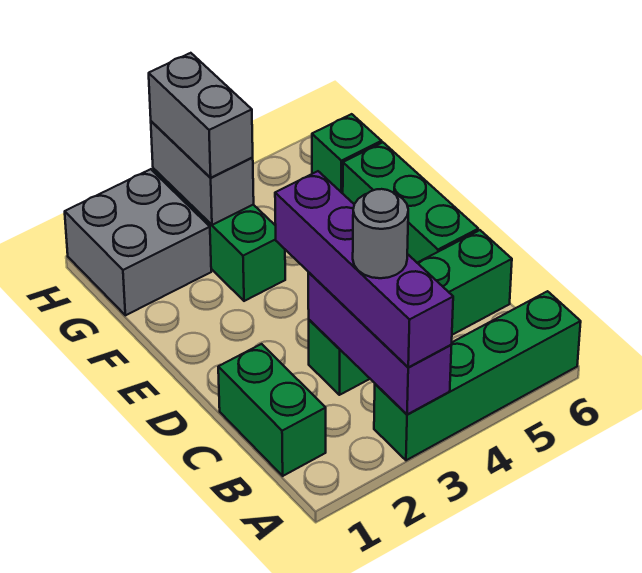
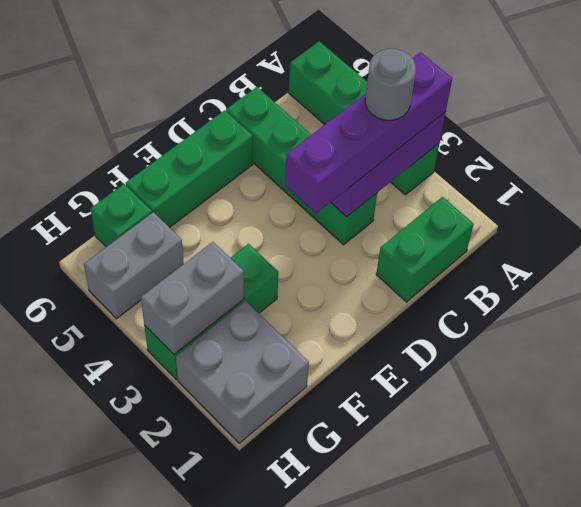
grey brick G3:H3 level 3 -> grey brick G5:H5 level 1

